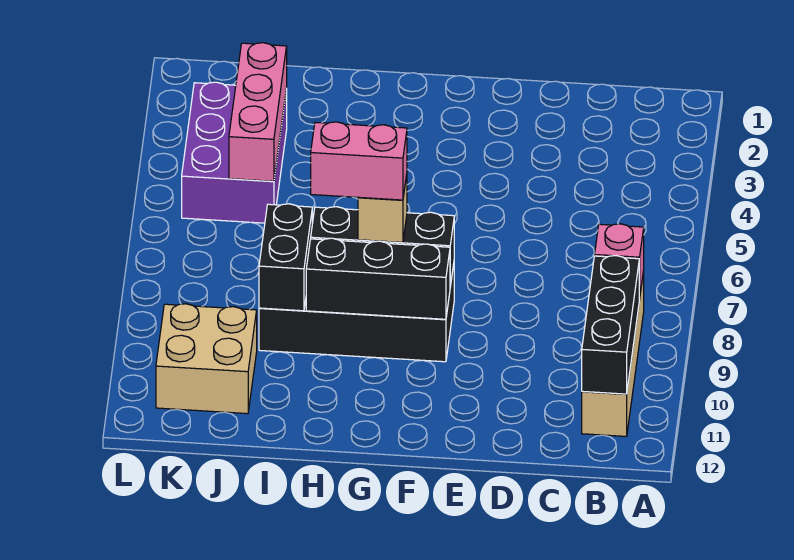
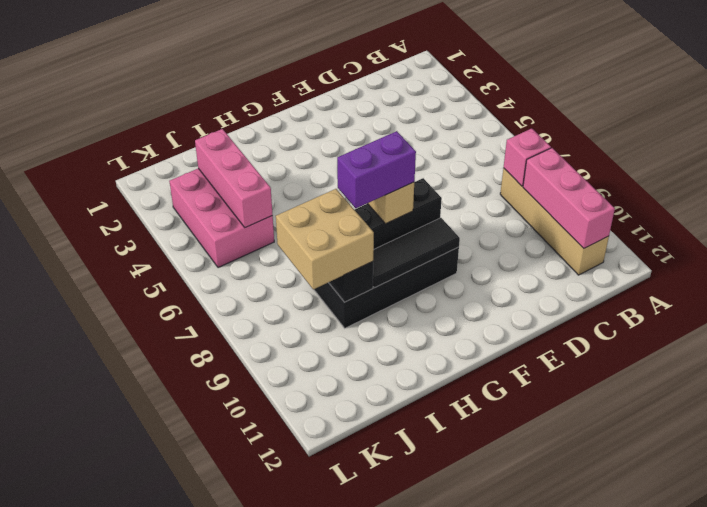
black brick B9:B11 level 2 -> pink brick B9:B11 level 2
black brick F9:H9 level 2 -> black tile F9:H9 level 2
pink brick G8:H8 level 4 -> purple brick G8:H8 level 4
purple brick J3:K5 level 1 -> pink brick J3:K5 level 1
tan brick J10:K11 level 1 -> tan brick I8:J9 level 3

